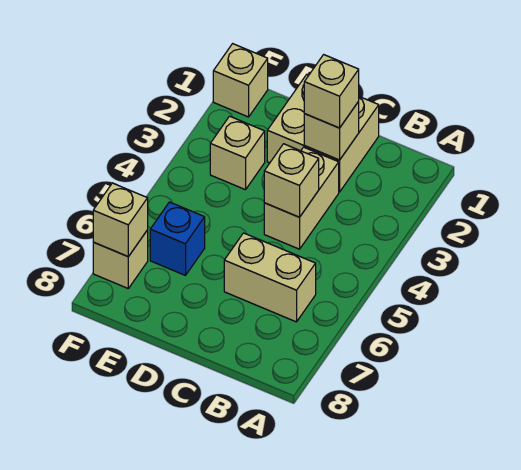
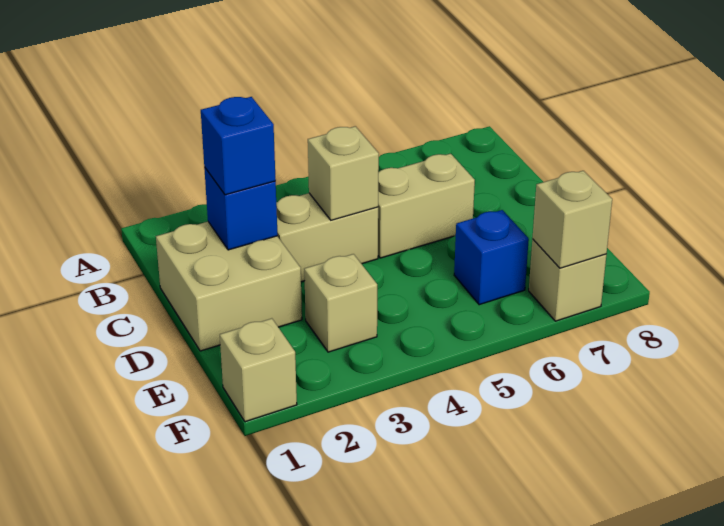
tan brick B6:C6 level 1 -> tan brick C5:C6 level 1
tan brick C2 level 2 -> blue brick C2 level 2
tan brick C2 level 3 -> blue brick C2 level 3

